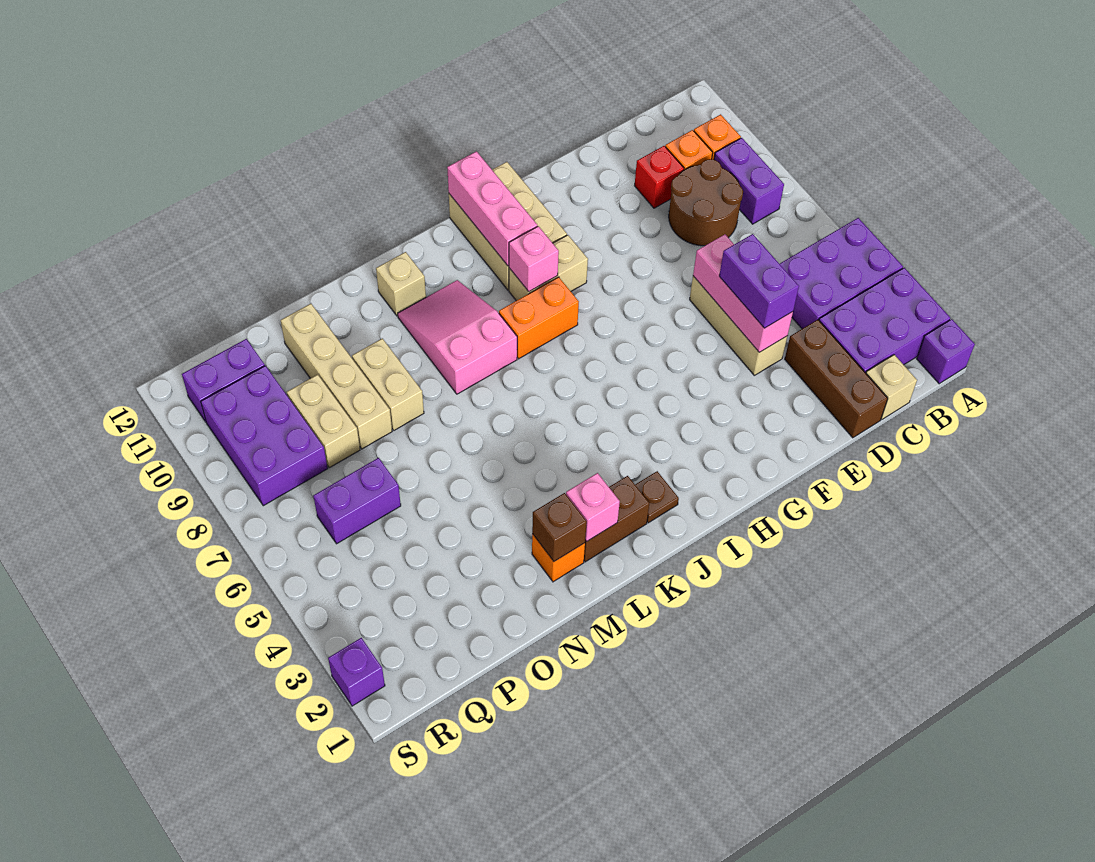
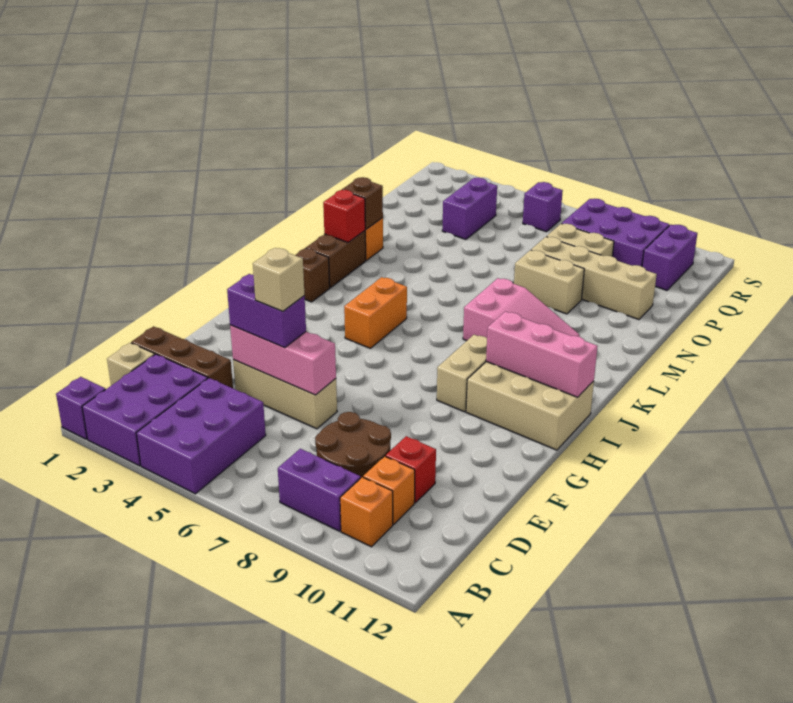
orange brick I8:J8 level 1 -> orange brick I5:J5 level 1
pink brick I9 level 2 -> none
brown plate J2 level 1 -> brown brick J2 level 1
pink brick L2 level 2 -> red brick L2 level 2
tan brick L11 level 1 -> tan brick E5 level 4
purple brick P6:Q6 level 1 -> purple brick P4:Q4 level 1
purple brick S2 level 1 -> purple brick R6 level 1

